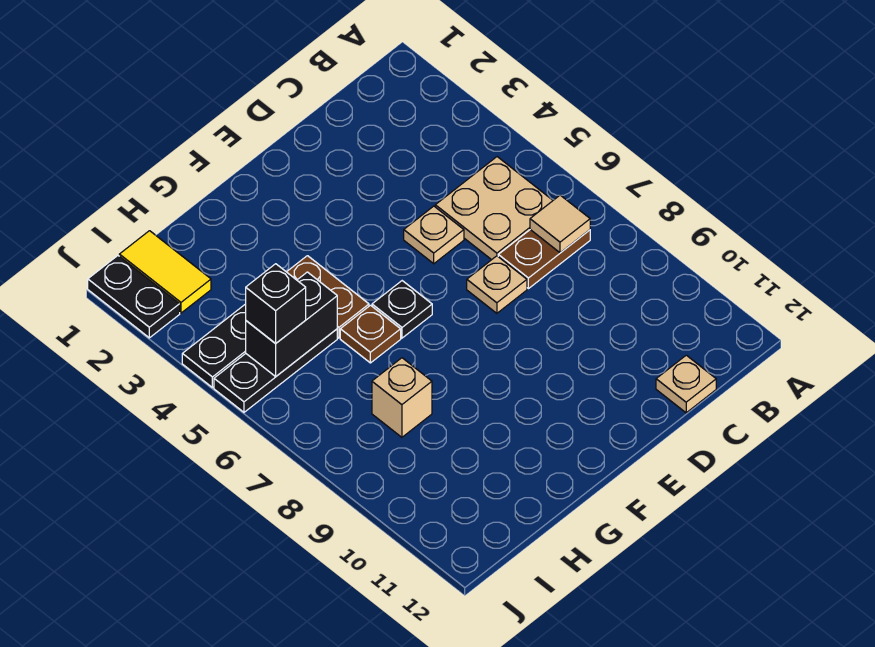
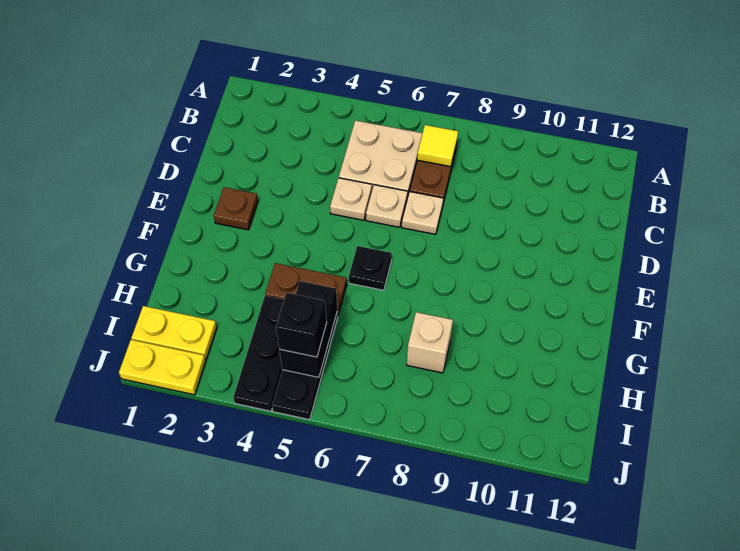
tan tile B7 level 2 -> yellow tile B7 level 2
tan plate C12 level 1 -> tan plate D6 level 1
brown plate G6 level 1 -> brown plate E2 level 1
yellow tile I1:I2 level 1 -> yellow plate I1:I2 level 1
black plate J1:J2 level 1 -> yellow plate J1:J2 level 1

